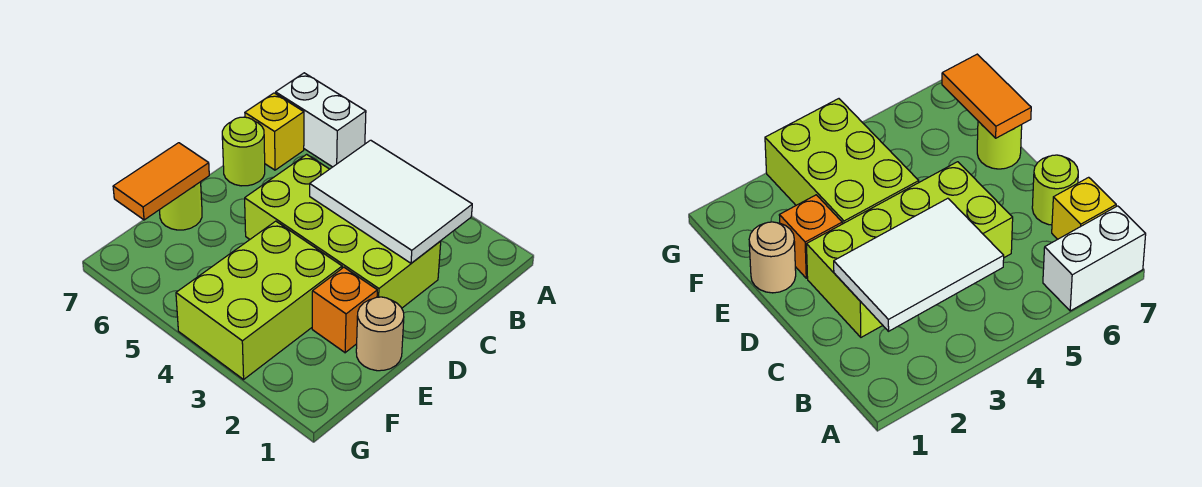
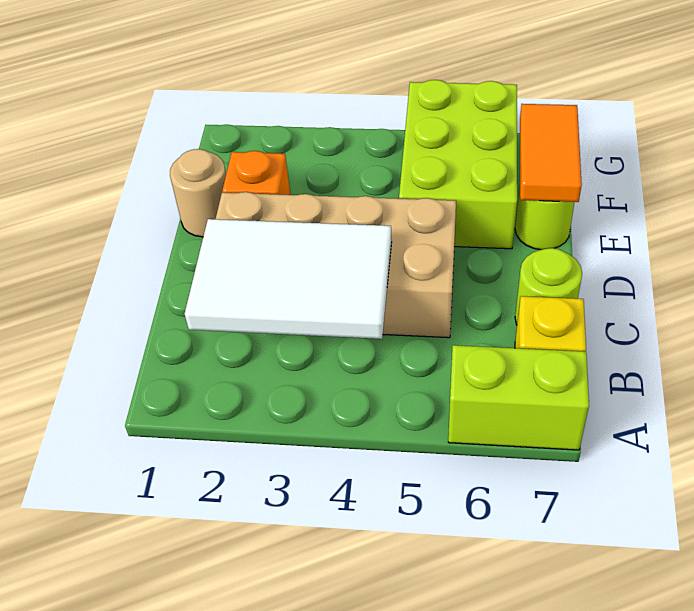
white brick A6:A7 level 1 -> lime brick A6:A7 level 1
lime brick C2:D5 level 1 -> tan brick C2:D5 level 1
lime brick E3:G4 level 1 -> lime brick E5:G6 level 1

